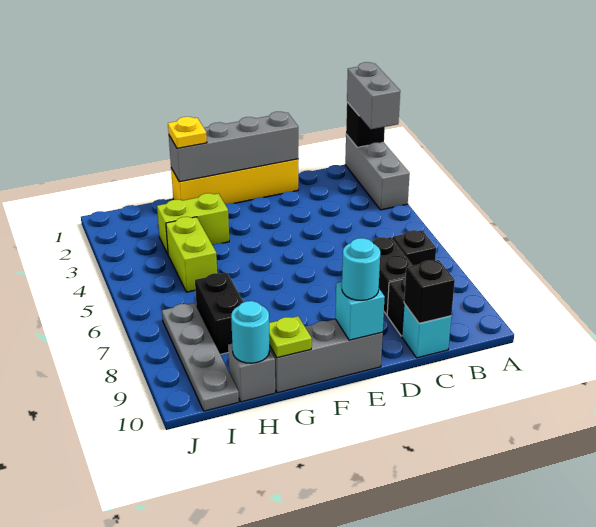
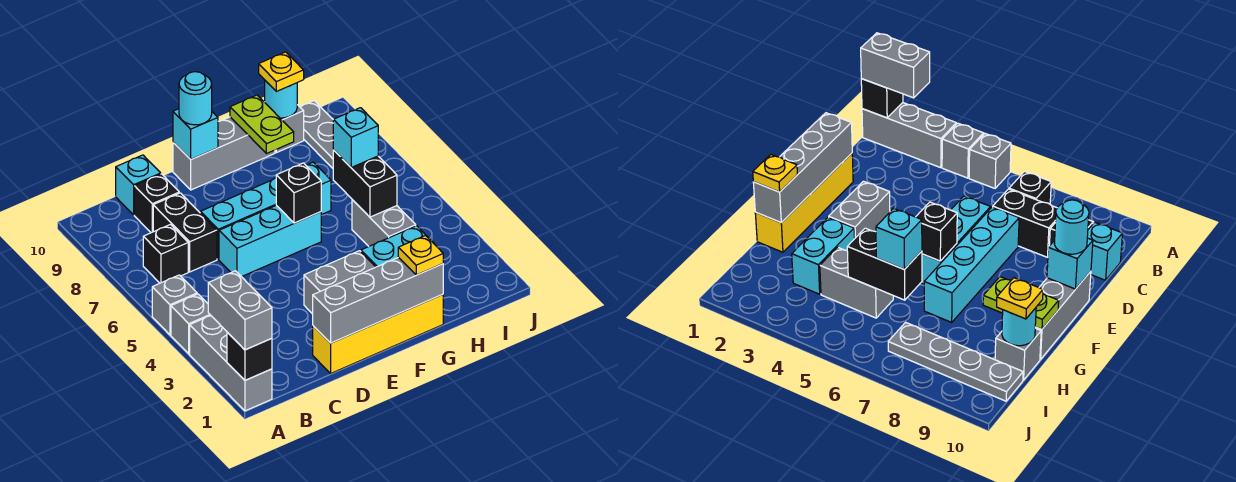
none -> grey brick A4 level 1
none -> grey brick A5 level 1
black brick C10 level 2 -> black brick F6 level 2
none -> cyan brick D6:F6 level 1
none -> cyan brick D7:G7 level 1
none -> grey brick E3:F3 level 1
lime brick G3:H3 level 1 -> cyan brick G3:H3 level 1
lime plate G10 level 2 -> lime plate G9:G10 level 2
lime brick H4:H5 level 1 -> grey brick H4:H5 level 1
none -> cyan brick H6 level 3
black brick H7:H8 level 1 -> black brick H5:H6 level 2
none -> yellow plate H10 level 3

